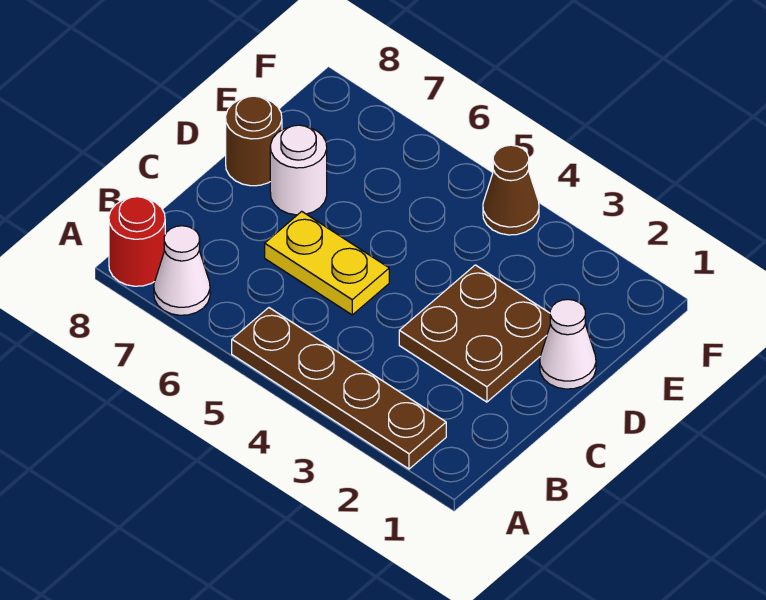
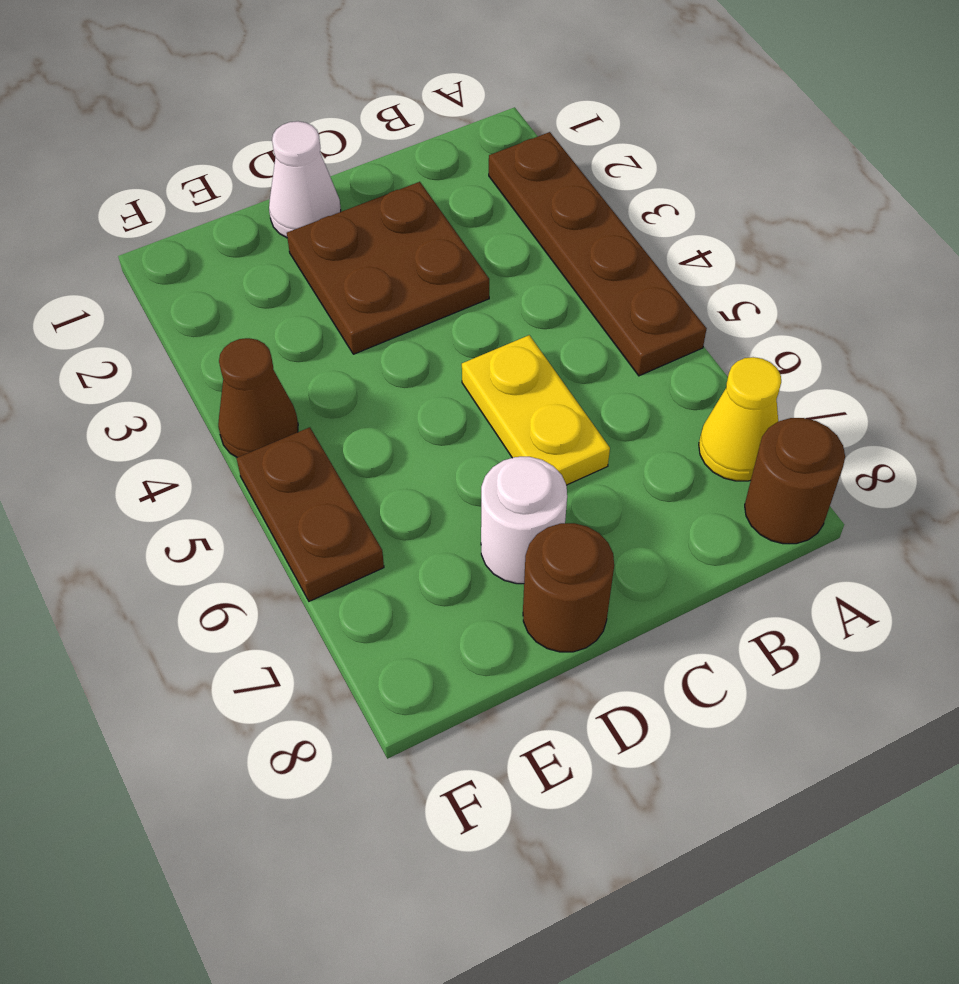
white cone A7 level 1 -> yellow cone A7 level 1
red round brick A8 level 1 -> brown round brick A8 level 1
none -> brown plate F5:F6 level 1

